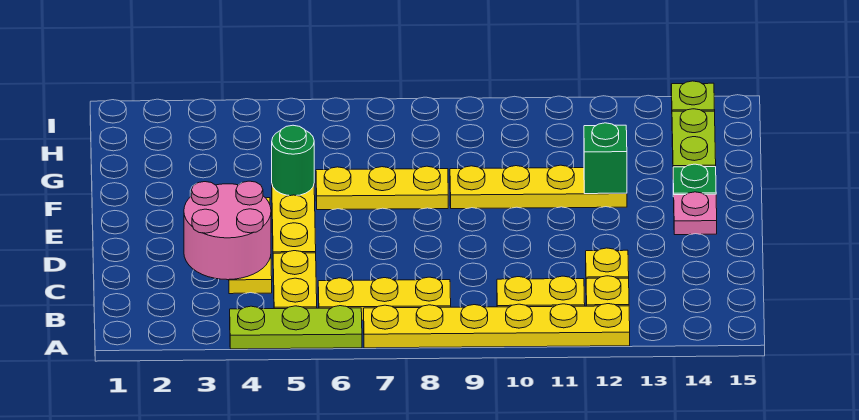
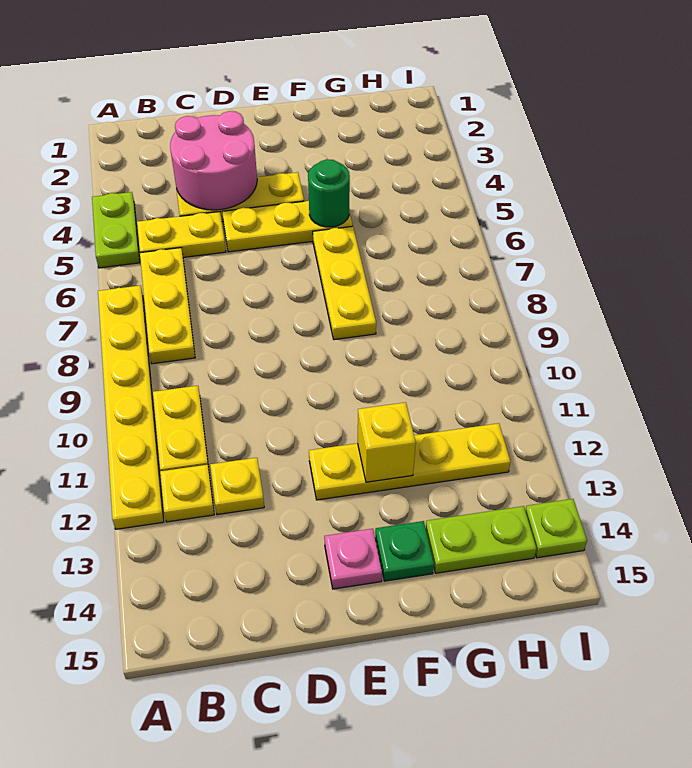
lime plate A4:A6 level 1 -> lime plate A4:A5 level 1
yellow plate F9:F12 level 1 -> yellow plate E12:H12 level 1
green brick F12 level 2 -> yellow brick F12 level 2

